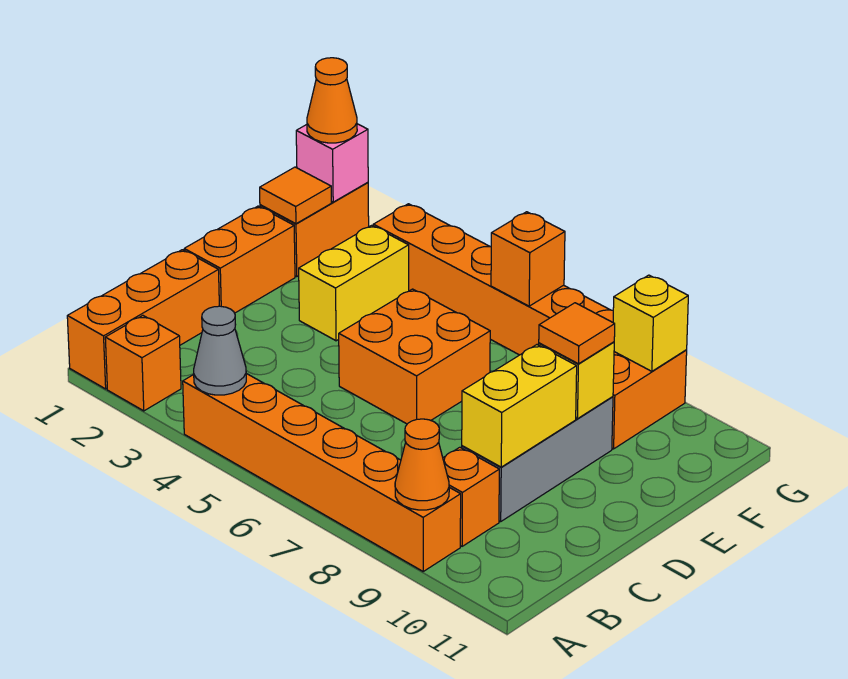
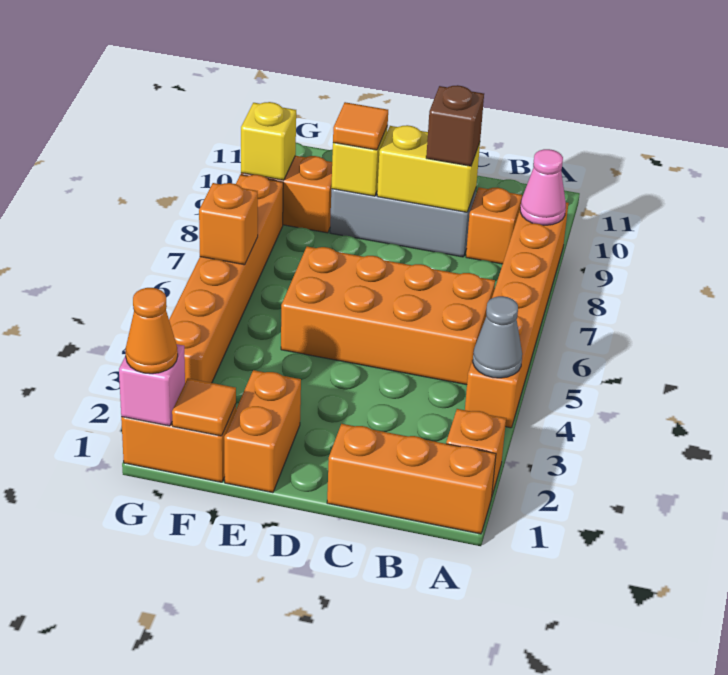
orange cone A9 level 2 -> pink cone A9 level 2
none -> brown brick C9 level 3
orange brick D1:E1 level 1 -> orange brick E1:E2 level 1
orange brick D5:E6 level 1 -> orange brick B5:E6 level 1
yellow brick E3:F3 level 1 -> none

